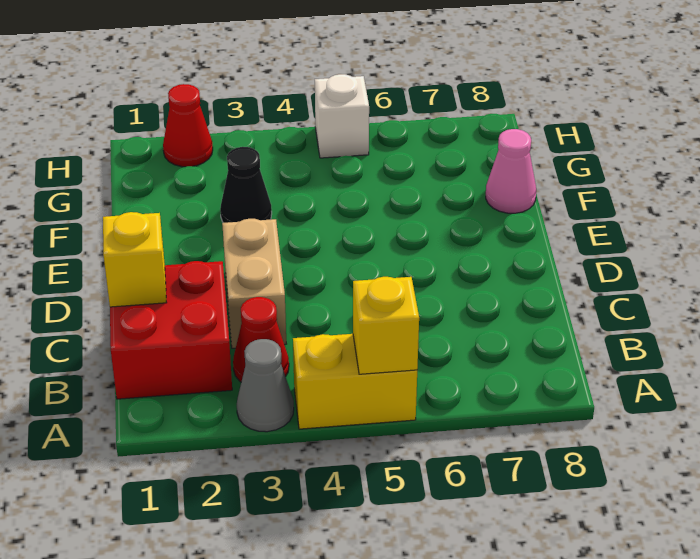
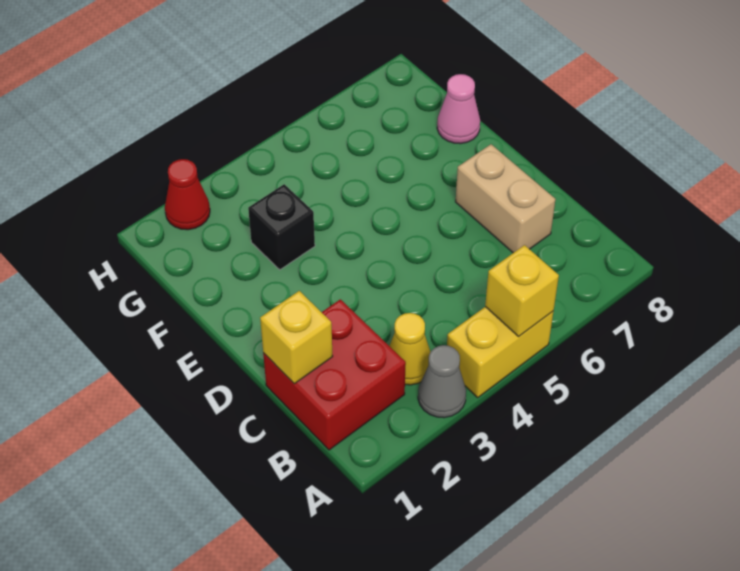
red cone B3 level 1 -> yellow cone B3 level 1
tan brick C3:D3 level 1 -> tan brick C7:D7 level 1
black cone F3 level 1 -> black brick F3 level 1
white brick H5 level 1 -> none

